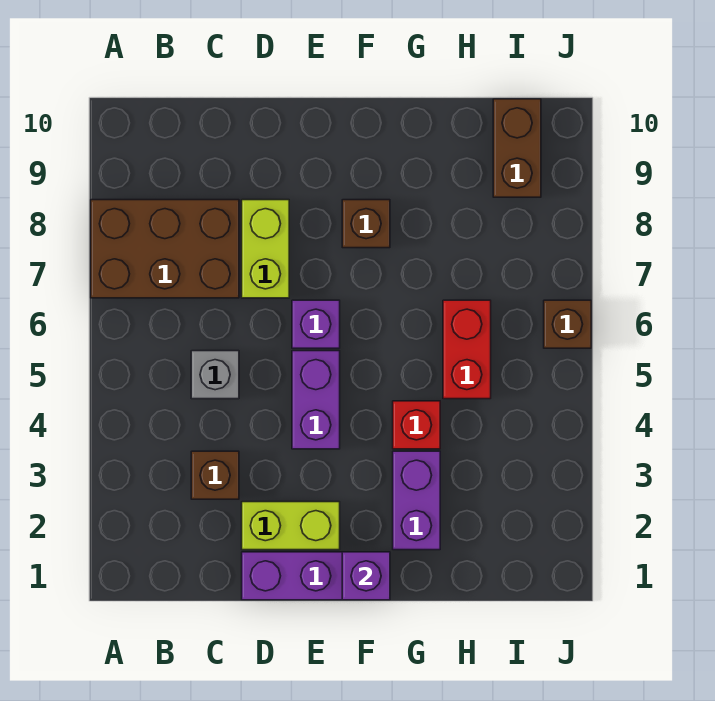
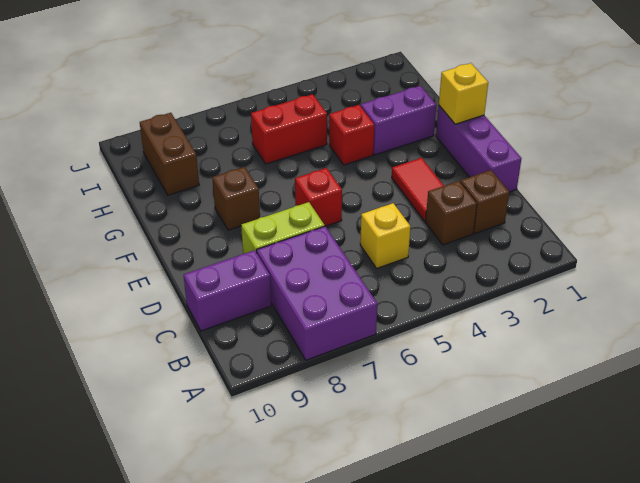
brown brick A7:C8 level 1 -> purple brick A7:C8 level 1
grey brick C5 level 1 -> yellow brick C5 level 1
lime brick D2:E2 level 1 -> none
none -> red tile D3:E3 level 1
purple brick E4:E5 level 1 -> purple brick C9:C10 level 1
purple brick E6 level 1 -> red brick E6 level 1
purple brick F1 level 2 -> yellow brick F1 level 2
brown brick I9:I10 level 1 -> brown brick H9:I9 level 1
brown brick J6 level 1 -> brown brick C2 level 1

